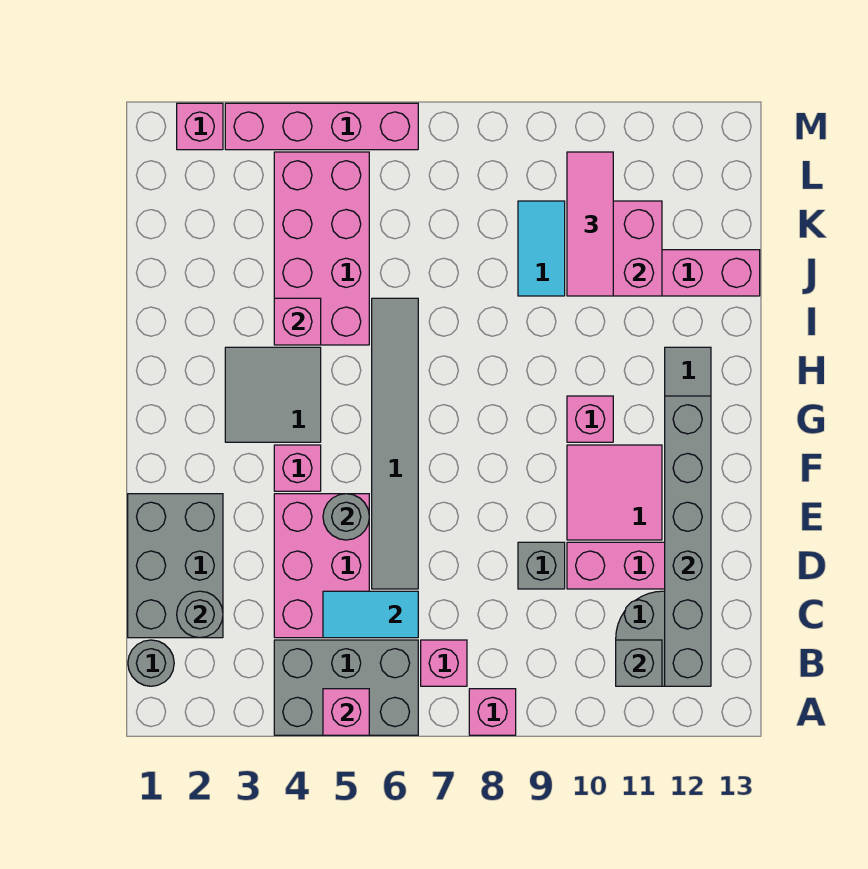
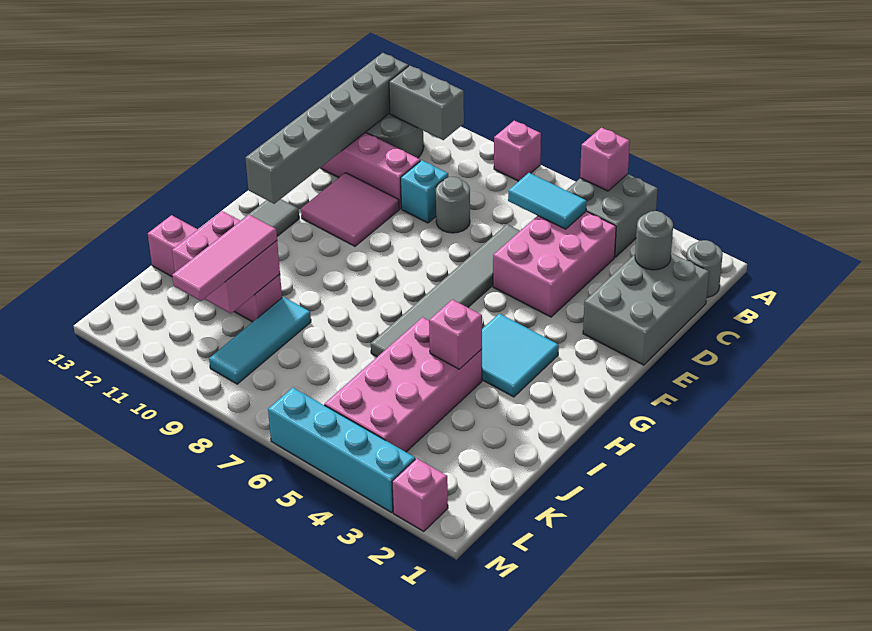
grey brick A4:B6 level 1 -> grey brick A4:B5 level 1
pink brick B7 level 1 -> none
grey brick B11 level 2 -> grey brick B10:B11 level 2
grey brick D9 level 1 -> cyan brick D9 level 1
grey round brick E5 level 2 -> grey round brick D8 level 1
pink brick F4 level 1 -> none
grey tile G3:H4 level 1 -> cyan tile G3:H4 level 1
pink brick G10 level 1 -> none
cyan tile J9:K9 level 1 -> cyan tile J9:L9 level 1
pink brick M3:M6 level 1 -> cyan brick M3:M6 level 1

